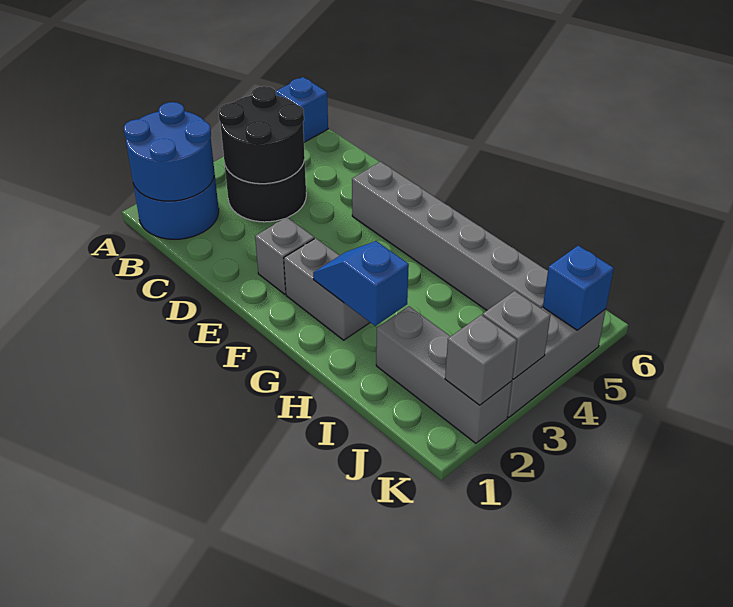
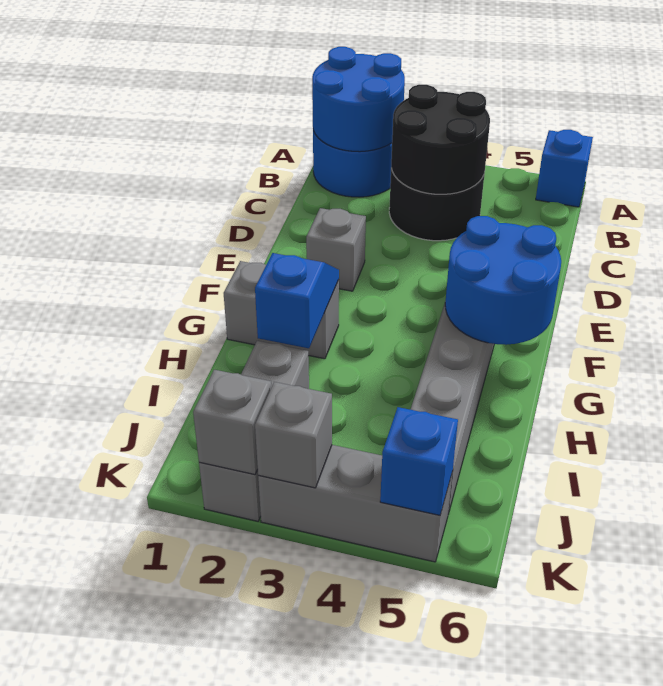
grey brick F2:G2 level 1 -> grey brick G1:G2 level 1
none -> blue round brick F5:G6 level 2

